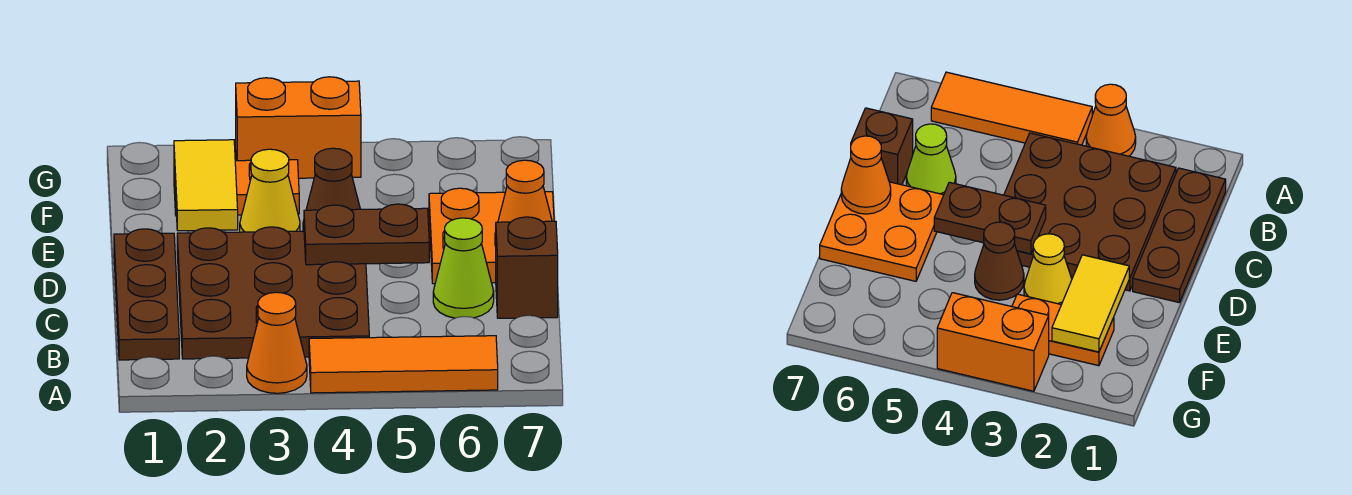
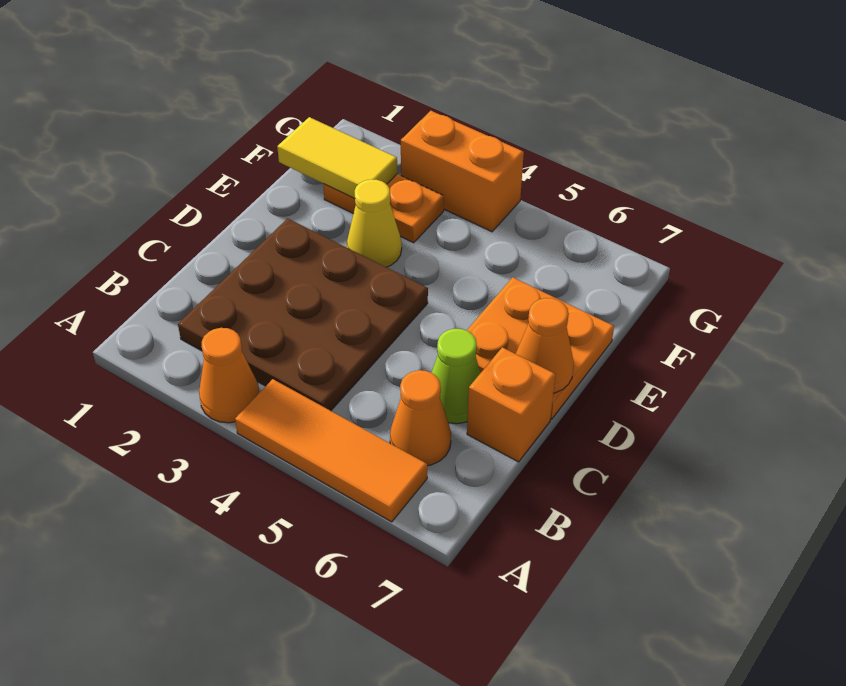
brown plate B1:D1 level 1 -> none
none -> orange cone B6 level 1
brown brick C7 level 1 -> orange brick C7 level 1
brown plate D4:D5 level 2 -> none
yellow tile E2:F2 level 2 -> yellow tile F1:F2 level 2
brown cone E4 level 1 -> none

